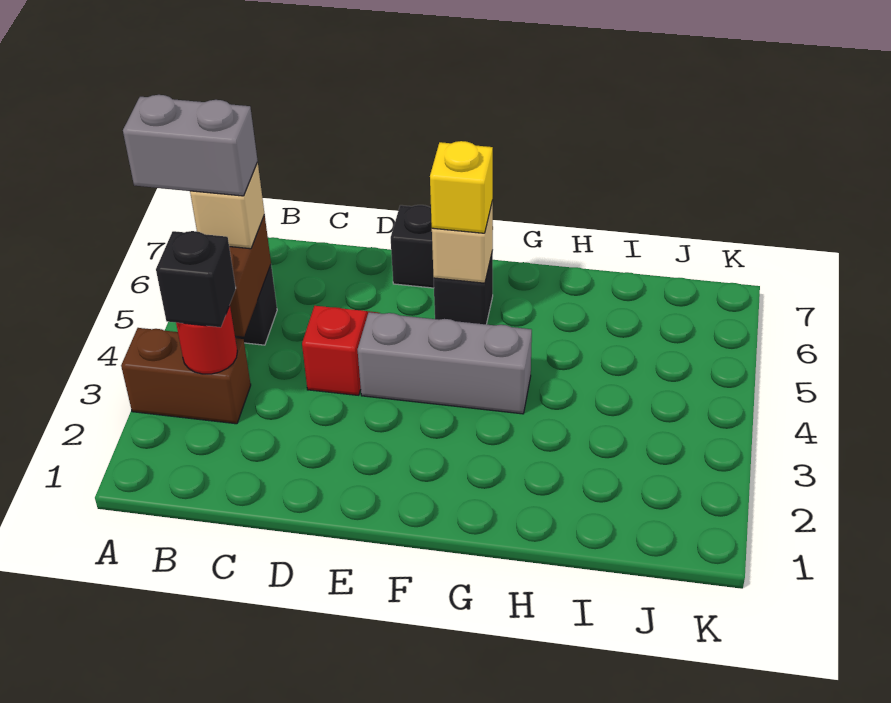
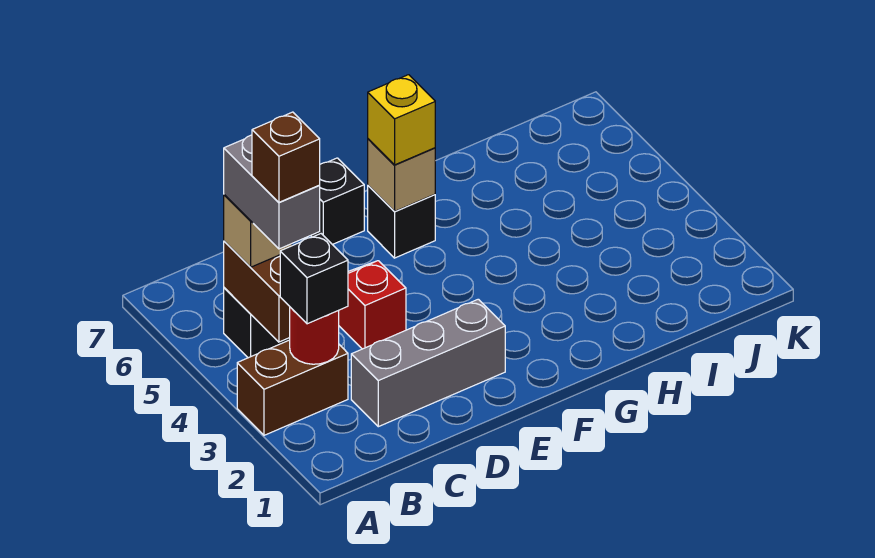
grey brick A5:B5 level 4 -> grey brick B4:B5 level 4
none -> brown brick B4 level 5
grey brick E4:G4 level 1 -> grey brick C2:E2 level 1

